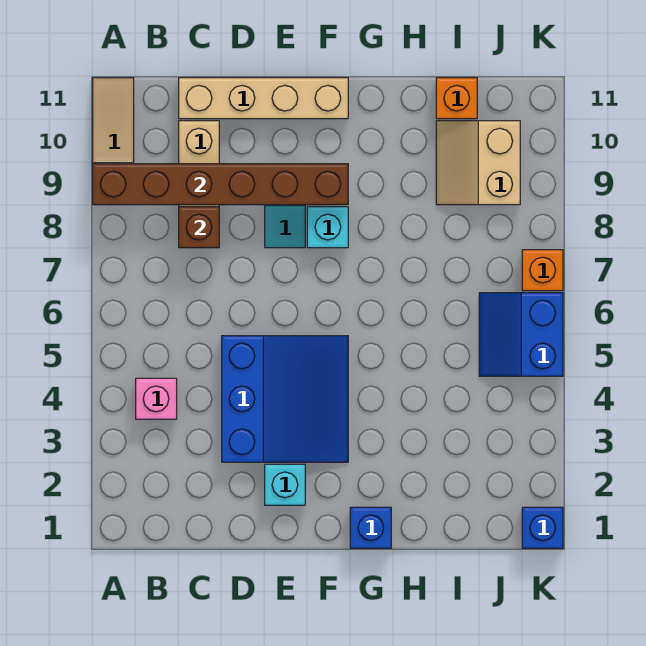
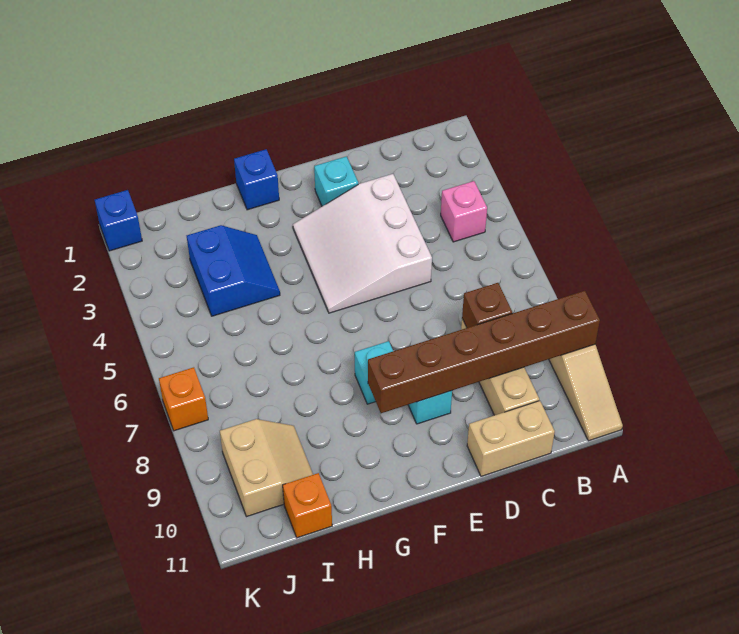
tan brick C11:F11 level 1 -> tan brick C11:D11 level 1
blue slope D3:F5 level 1 top D -> white slope D3:F5 level 1 top D
blue slope J5:K6 level 1 top K -> blue slope H3:I4 level 1 top I

